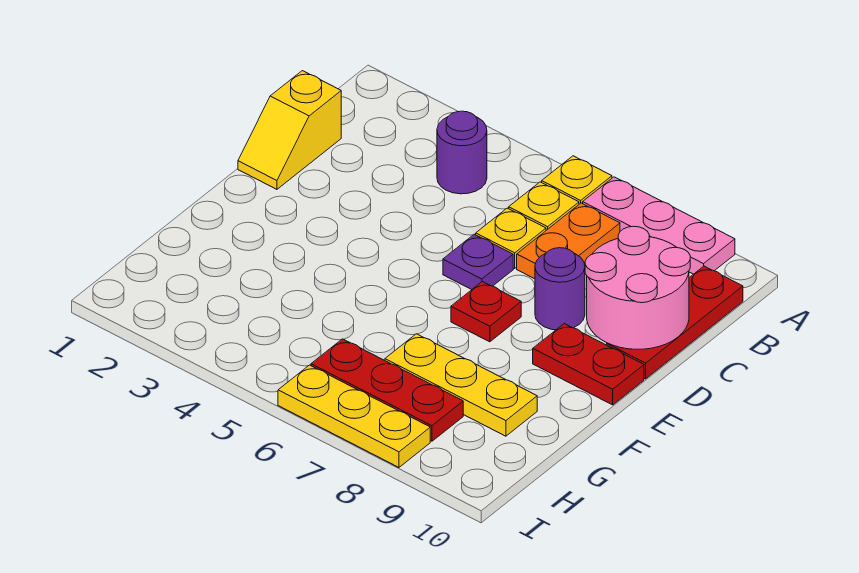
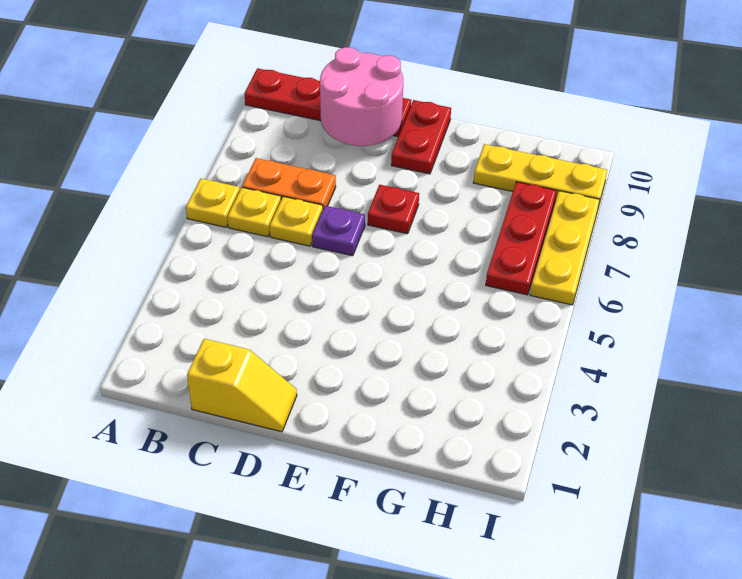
pink plate A7:A9 level 1 -> none
purple round brick B4 level 1 -> none
red plate B10:D10 level 1 -> red plate A10:D10 level 1
purple round brick D8 level 1 -> none
yellow plate G7:G9 level 1 -> yellow plate G9:I9 level 1

